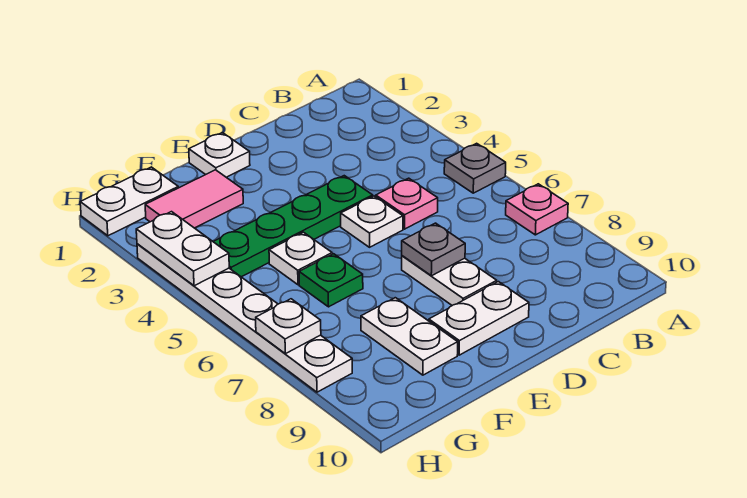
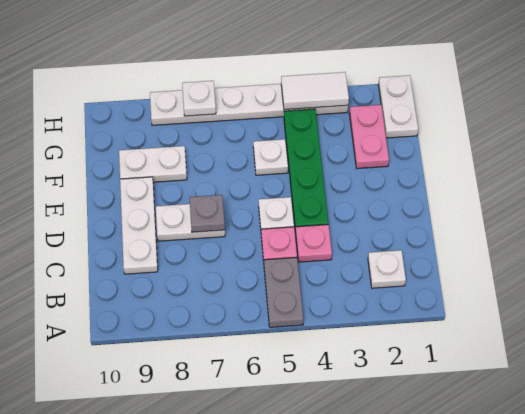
grey plate A5 level 1 -> grey plate A5:B5 level 1
pink plate A7 level 1 -> pink plate C4 level 1
white plate D9:E9 level 1 -> white plate C9:E9 level 1
white plate E1 level 1 -> white plate B2 level 1
pink tile F2:G2 level 1 -> pink plate F2:G2 level 1
green plate F6 level 1 -> none
white plate H3:H4 level 2 -> white tile H3:H4 level 2

